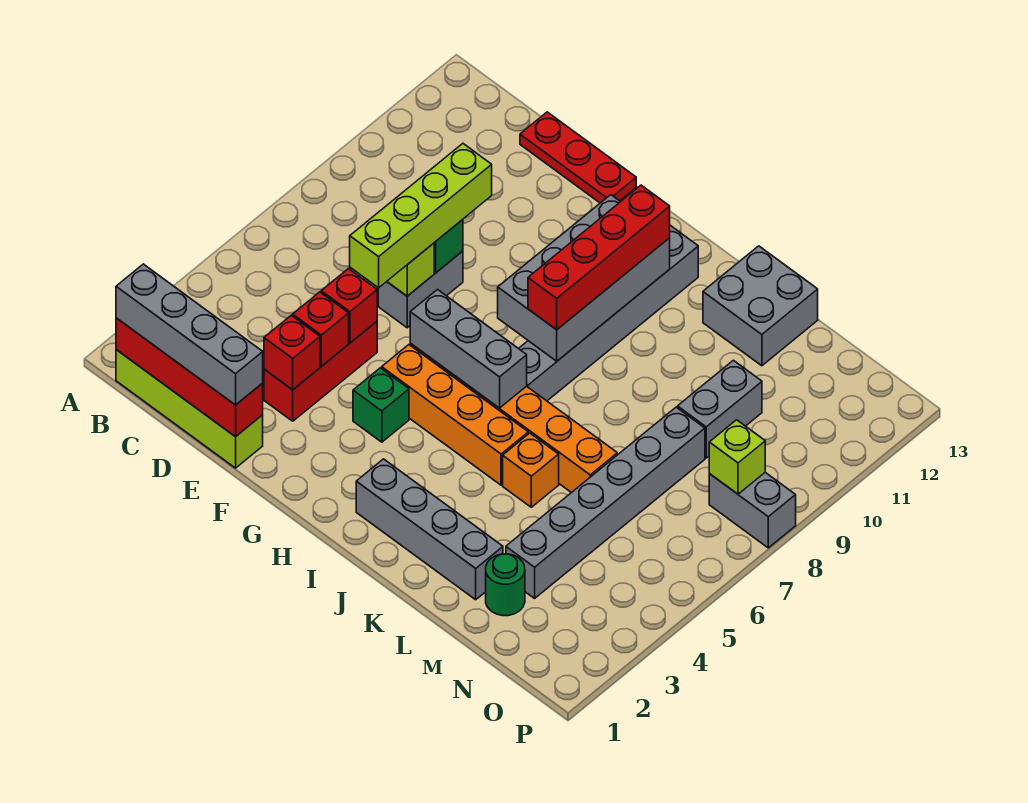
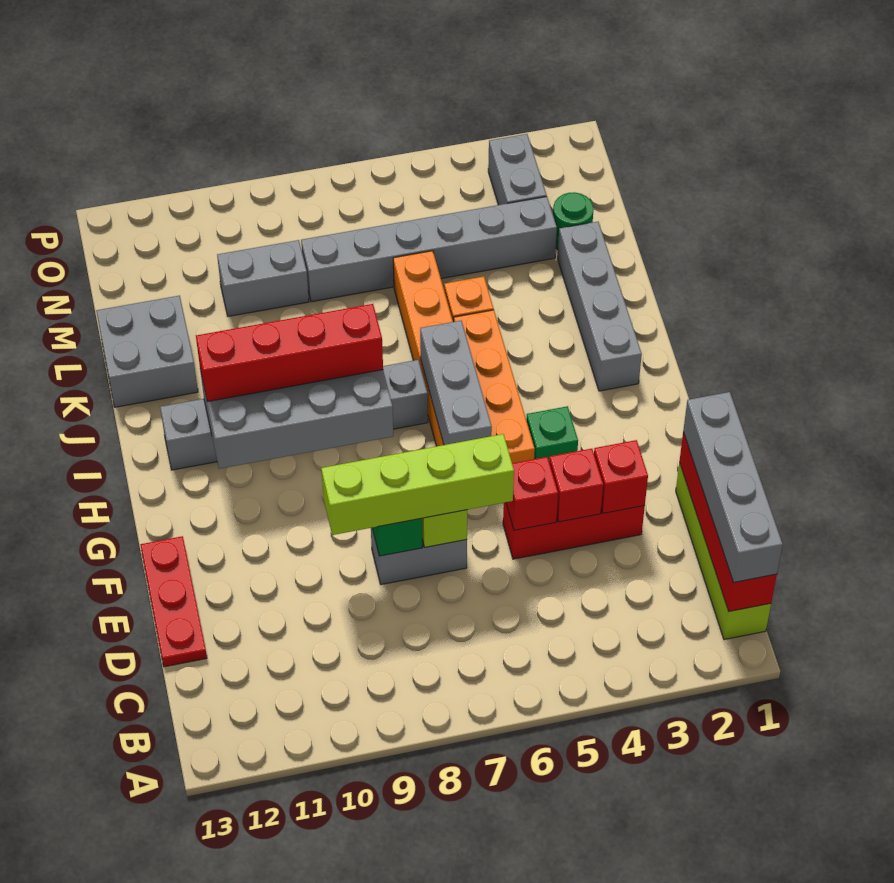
grey brick O8:P8 level 1 -> grey brick N3:O3 level 1
lime brick O8 level 2 -> none

